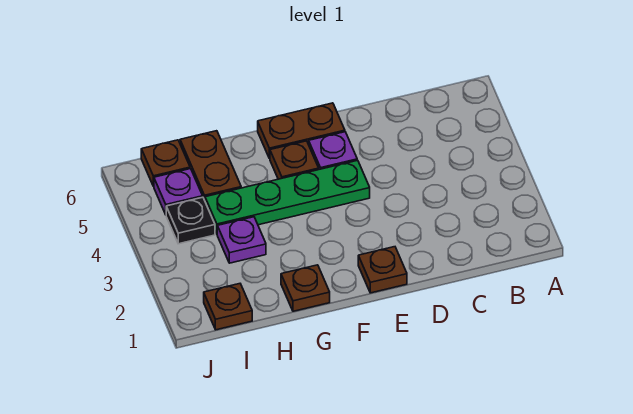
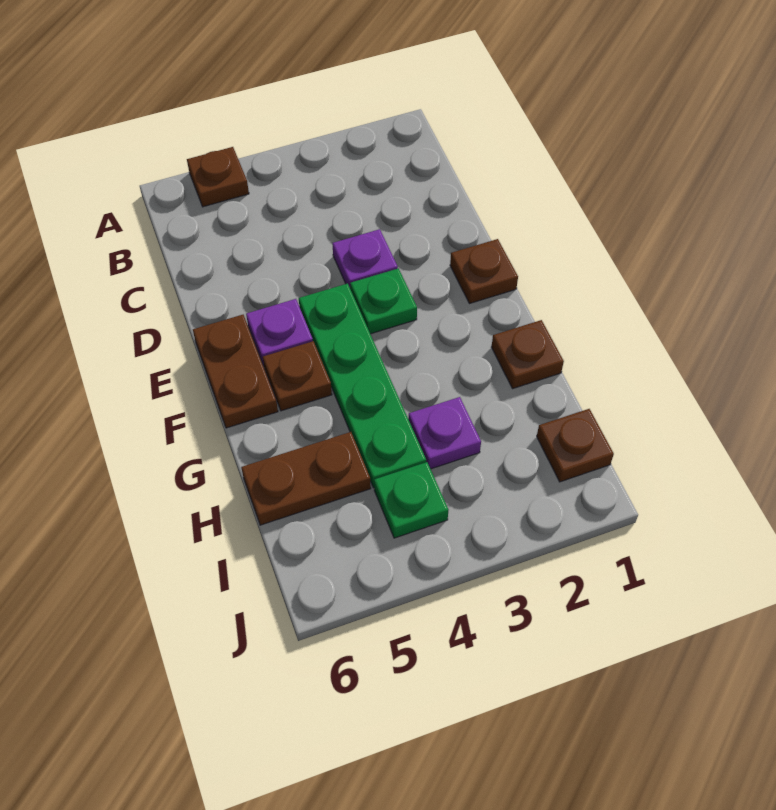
none -> green plate E3 level 1
black plate I4 level 1 -> green plate I4 level 1
purple plate I5 level 1 -> purple plate D3 level 1
brown plate I6 level 1 -> brown plate A5 level 1

